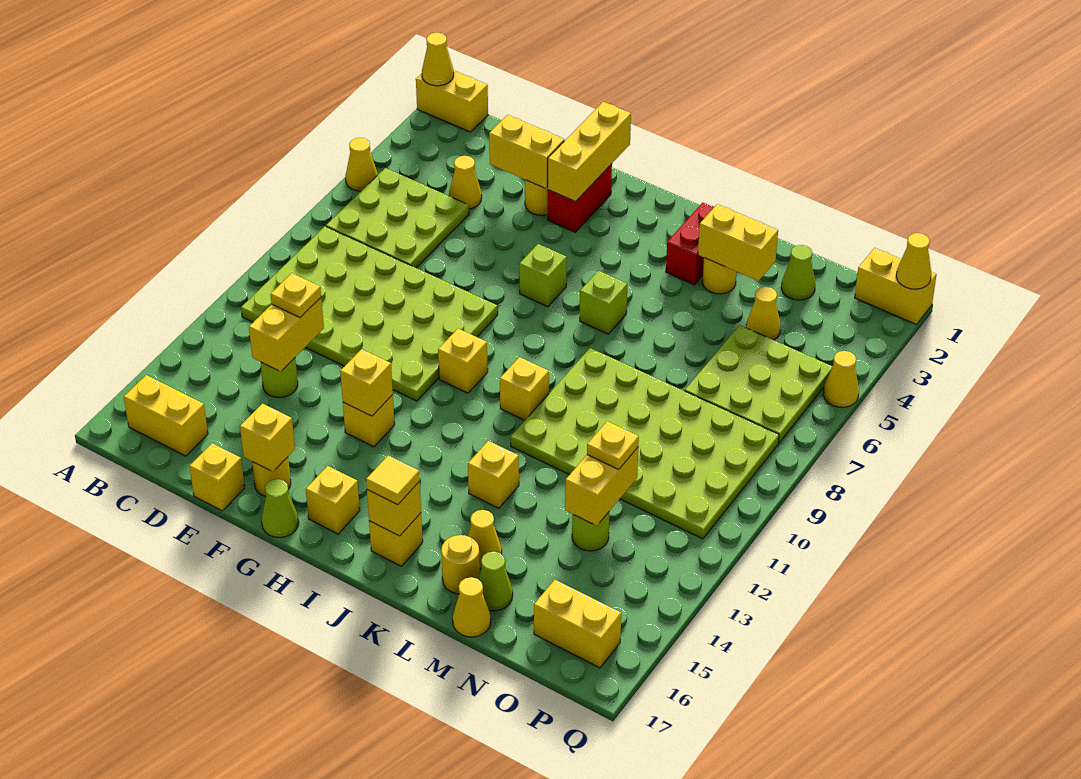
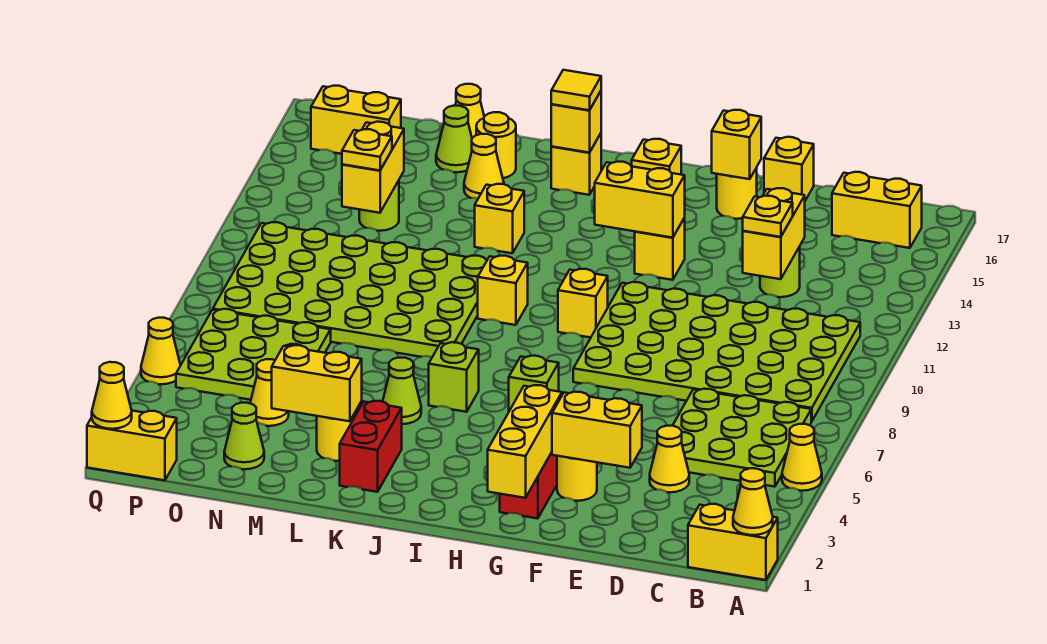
yellow brick G13 level 2 -> yellow brick G13:H13 level 2
lime cone G17 level 1 -> lime cone K5 level 1

